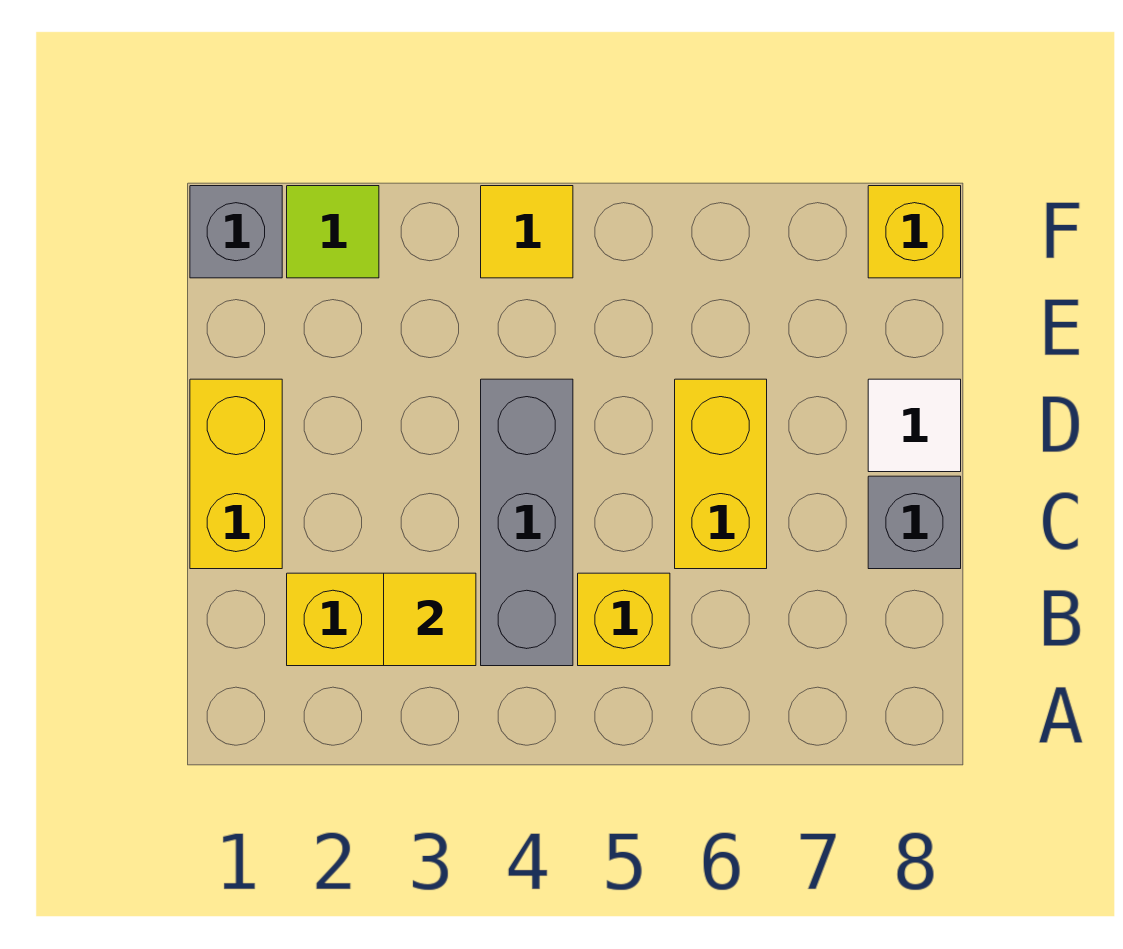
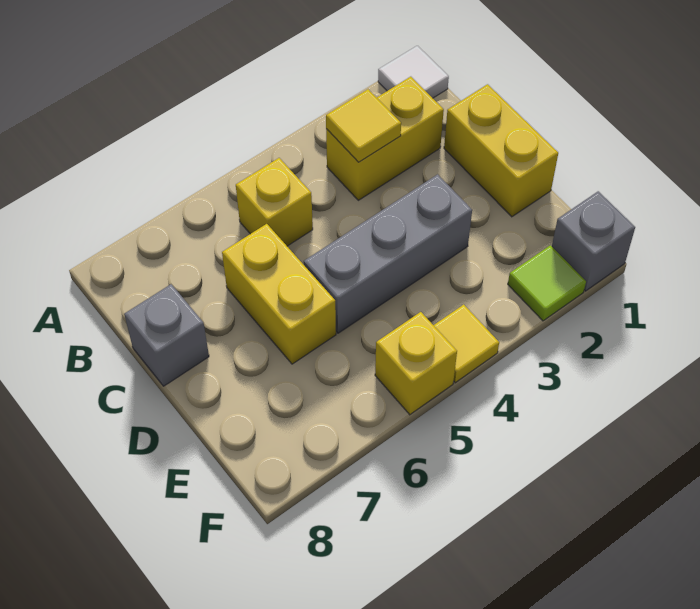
grey brick B4:D4 level 1 -> grey brick D3:D5 level 1
white tile D8 level 1 -> white tile A1 level 1
yellow brick F8 level 1 -> yellow brick F5 level 1

